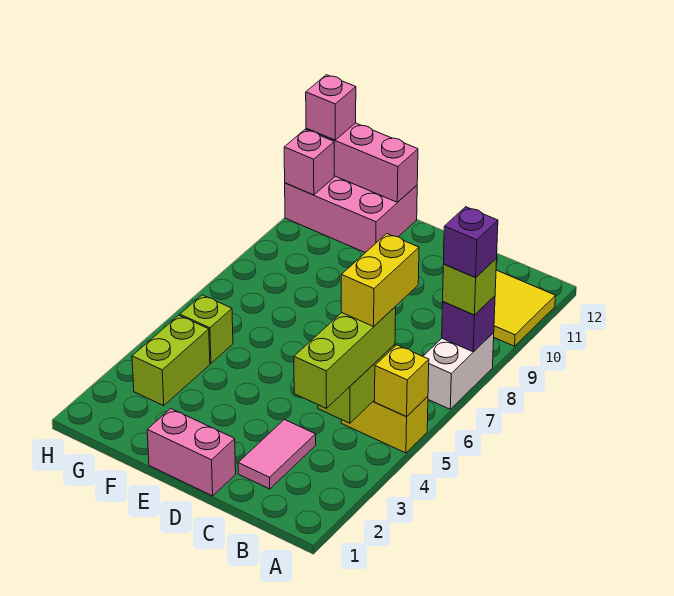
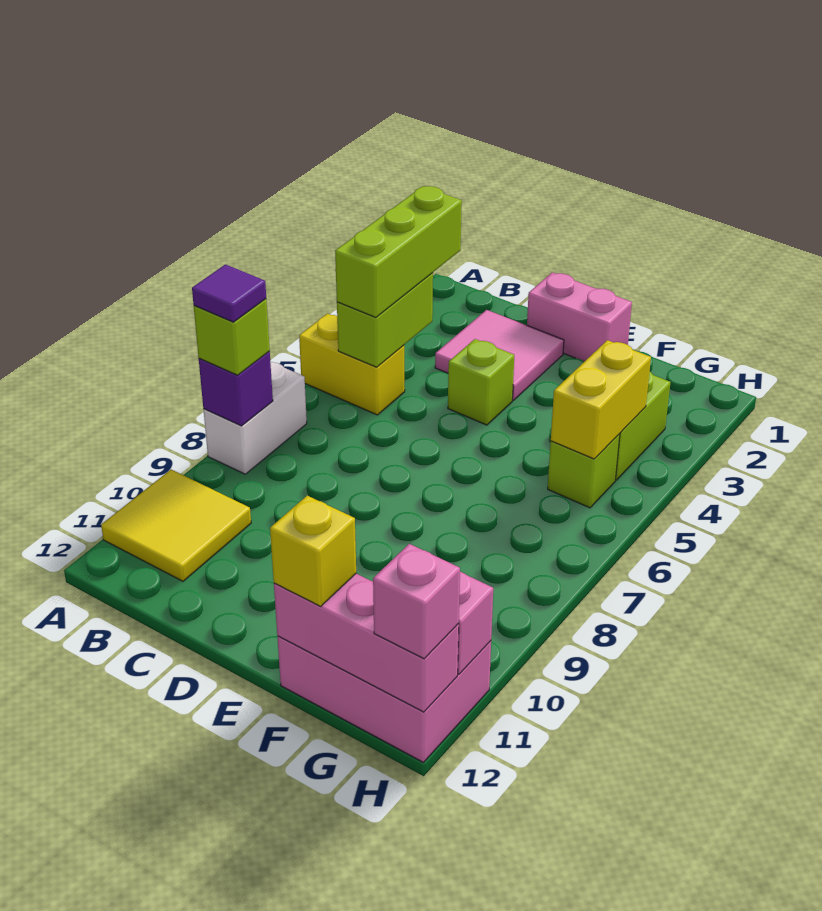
yellow brick A5 level 2 -> yellow brick F12 level 3
purple brick A8 level 4 -> purple tile A8 level 4
yellow brick B5:B6 level 4 -> yellow brick G4:G5 level 2
pink tile C2:C3 level 1 -> pink tile C2:D3 level 1
none -> lime brick D4 level 1

